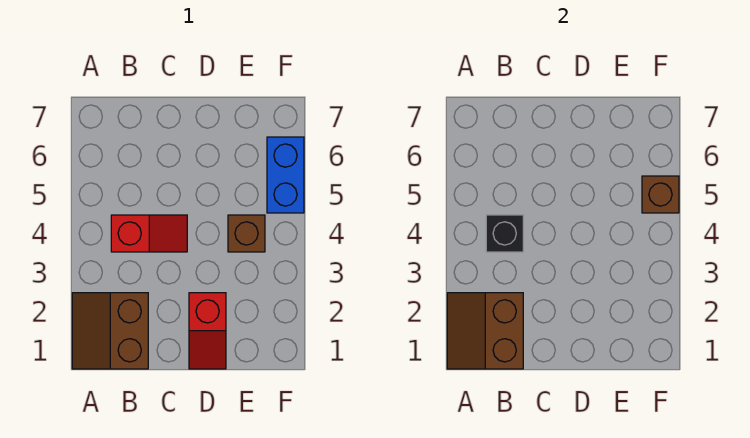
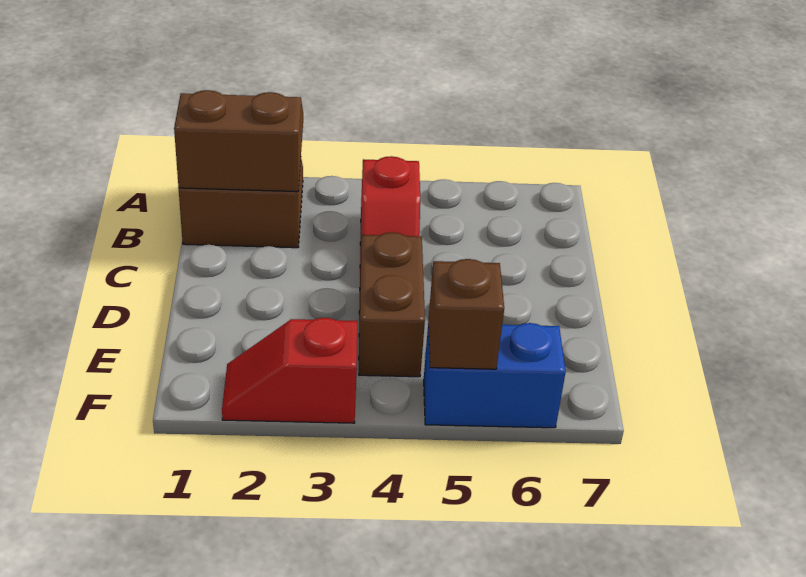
black brick B4 level 2 -> none
red slope D1:D2 level 1 top 2 -> red slope F2:F3 level 1 top 3
brown brick E4 level 1 -> brown brick D4:E4 level 1

